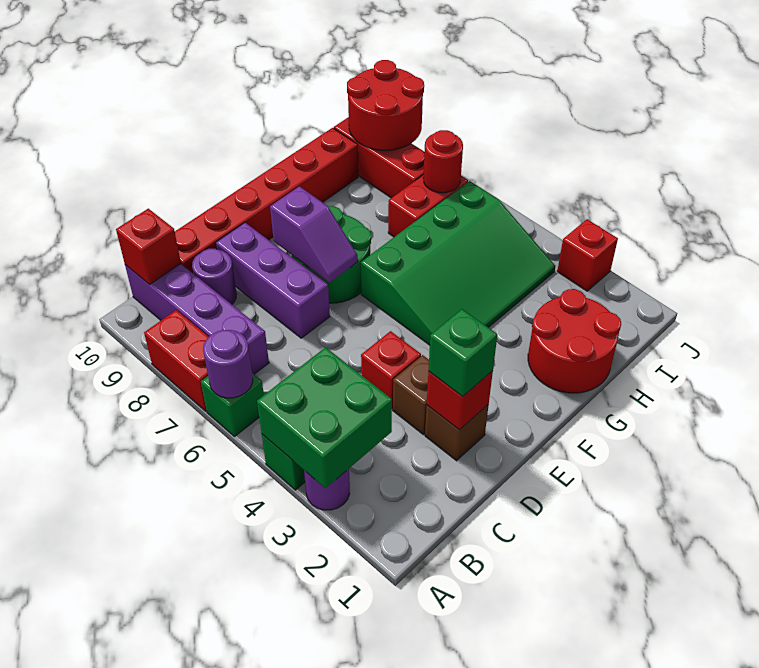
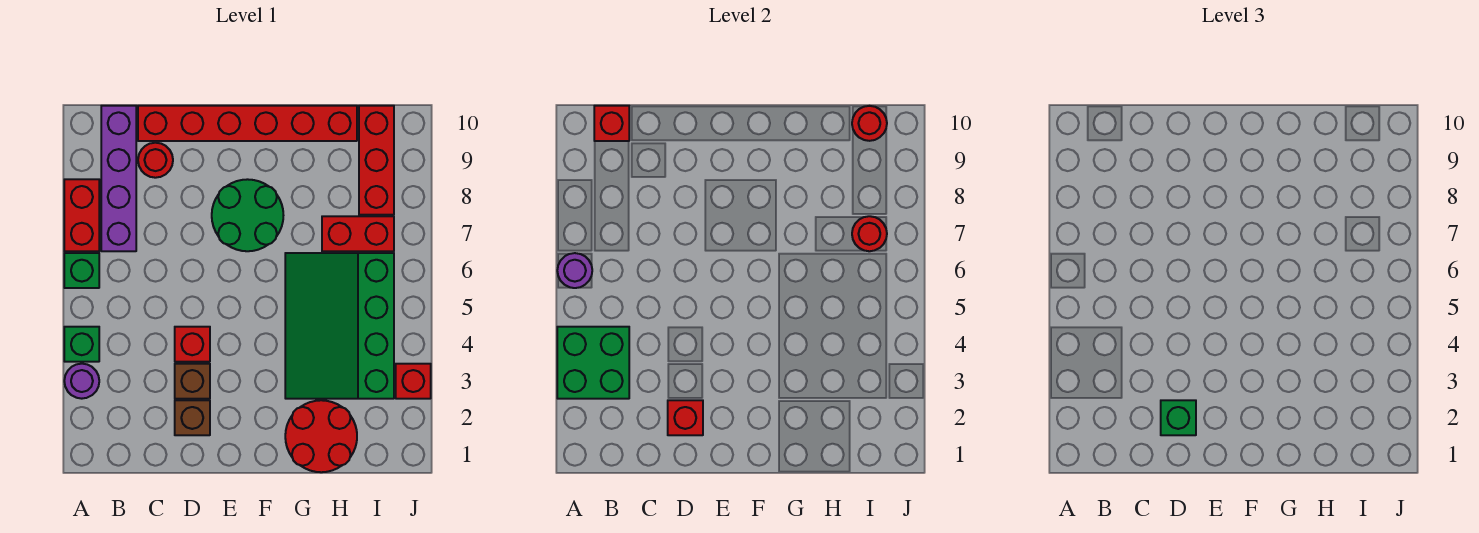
purple round brick C9 level 1 -> red round brick C9 level 1
purple brick D7:D9 level 1 -> none
purple slope E7:E8 level 2 top 8 -> none
green slope F4:I6 level 1 top 6 -> green slope G3:I6 level 1 top I
red round brick I9:J10 level 2 -> red round brick I10 level 2

